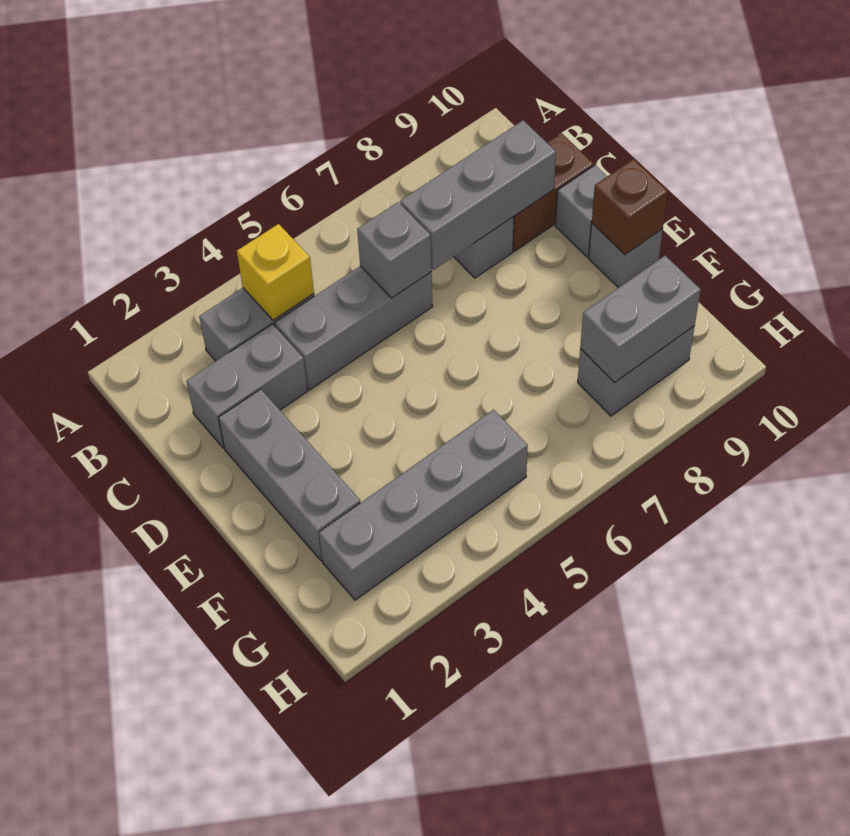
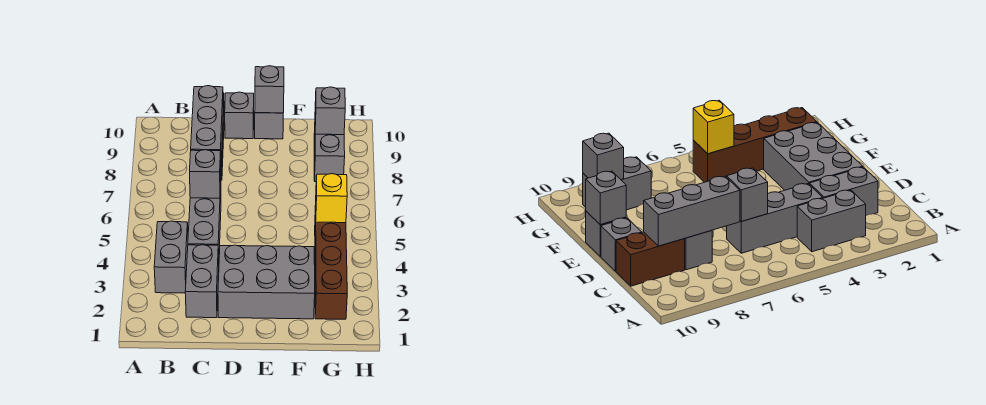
yellow brick B4 level 2 -> yellow brick G5 level 2
grey brick D2:F2 level 1 -> grey brick D2:F3 level 1
brown brick E10 level 2 -> grey brick E10 level 2
grey brick G2:G5 level 1 -> brown brick G2:G5 level 1
grey brick G8:G9 level 2 -> grey brick G9 level 2

